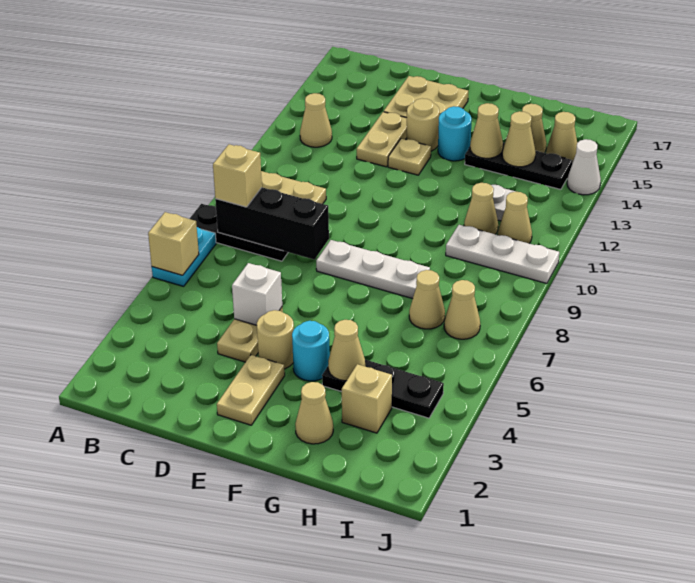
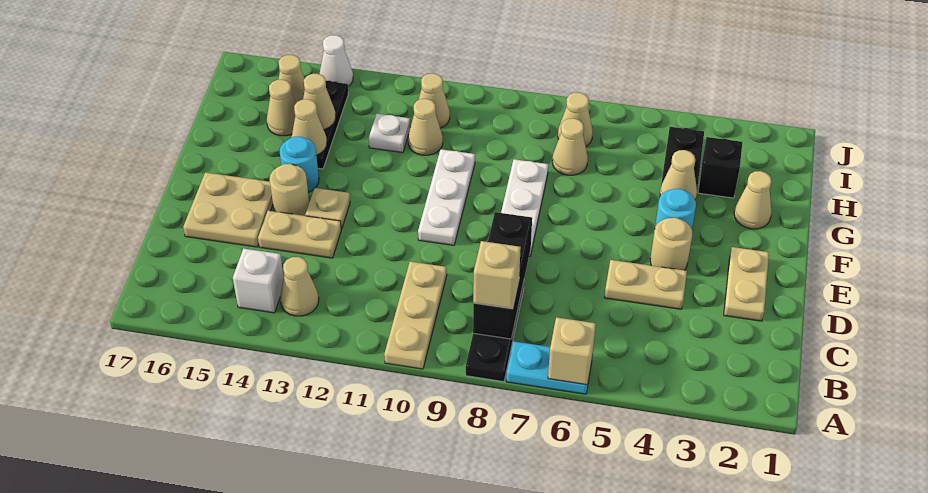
white brick D5 level 2 -> white brick B14 level 1
tan plate E2:E3 level 1 -> tan plate D2:E2 level 1
tan brick H3 level 1 -> black brick H3 level 1
white plate H10:J10 level 1 -> white plate E10:G10 level 1

